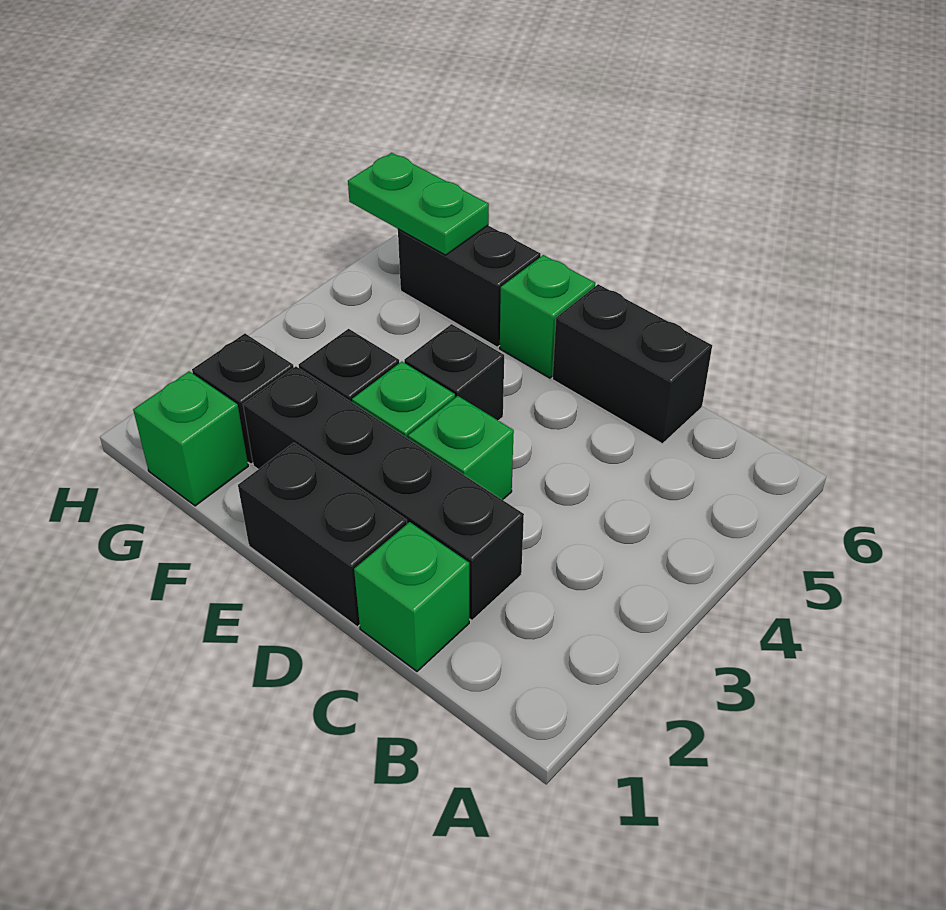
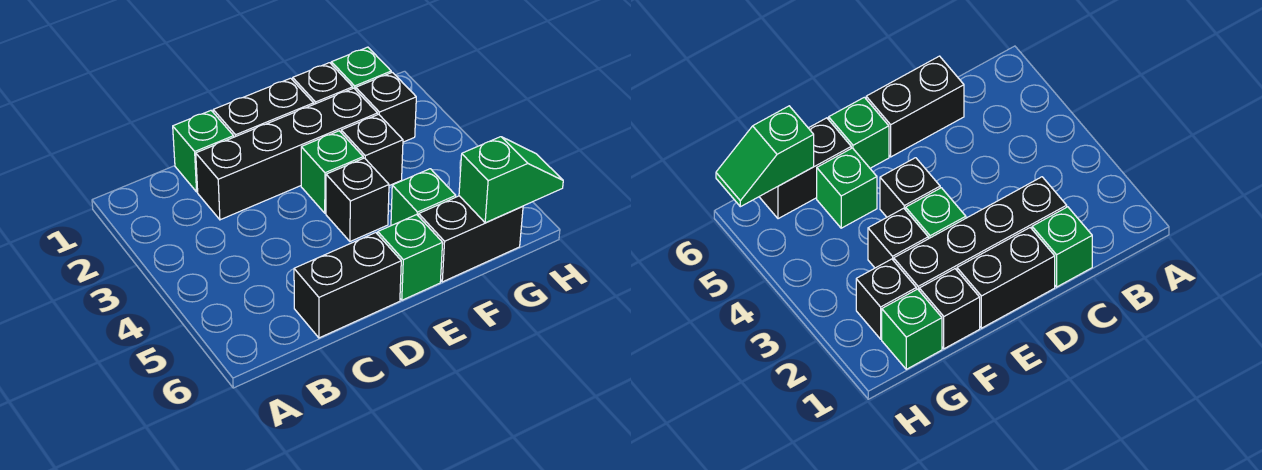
green brick D3 level 1 -> green brick F5 level 1
none -> black brick F1 level 1
green plate G6:H6 level 2 -> green slope G6:H6 level 2 top G

